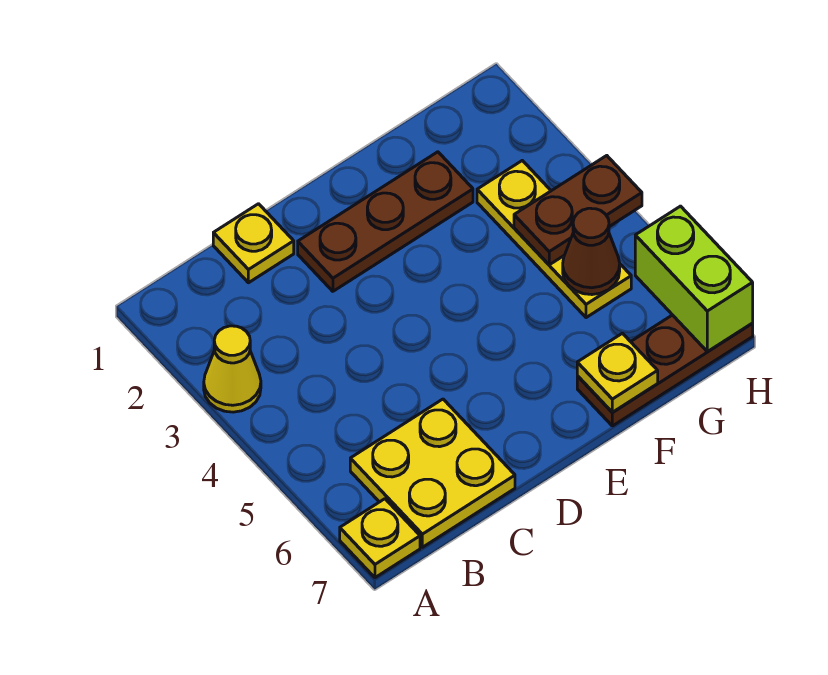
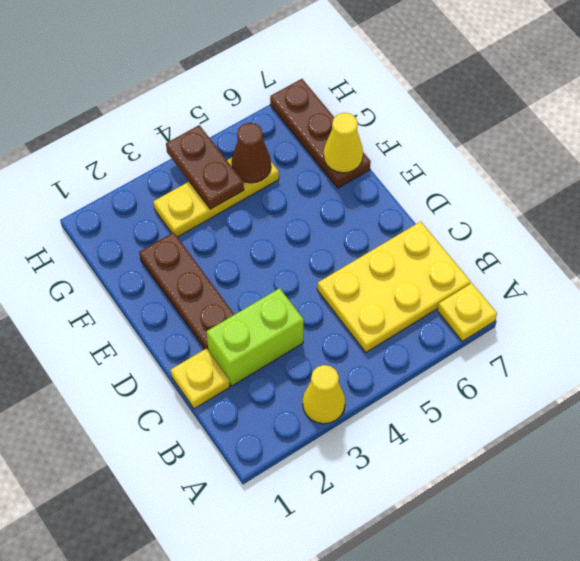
yellow plate B6:C7 level 1 -> yellow plate B5:C7 level 1
yellow plate F7 level 2 -> yellow cone F7 level 2
lime brick H6:H7 level 2 -> lime brick C2:C3 level 1

